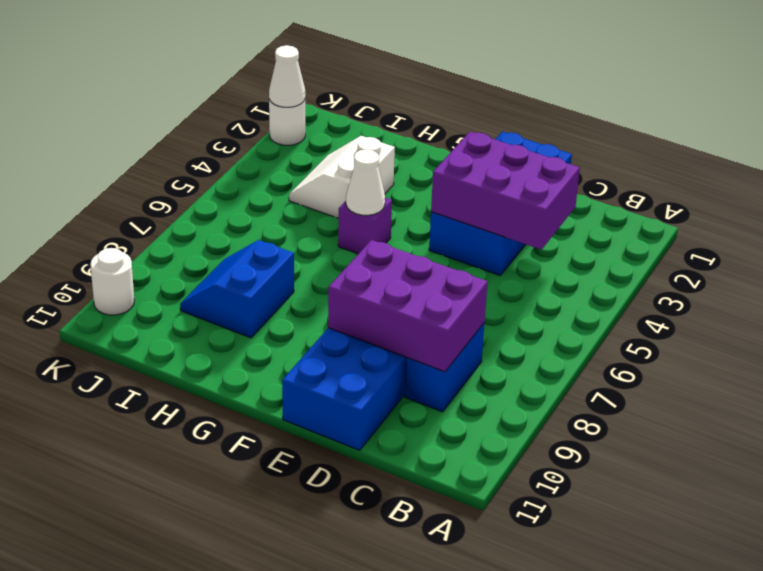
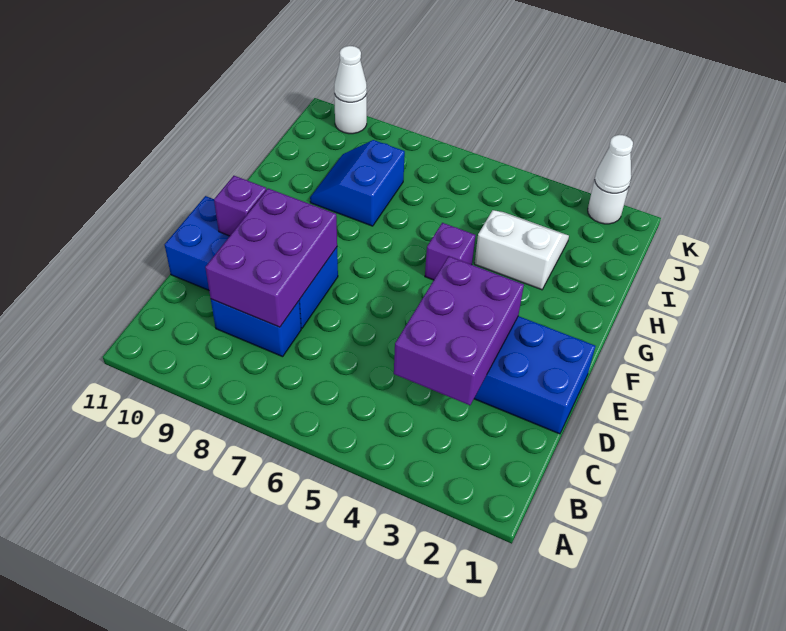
none -> purple brick E10 level 2
white cone G5 level 2 -> white cone K10 level 2
blue slope H8:I9 level 1 top H -> blue slope H8:I9 level 1 top 8

